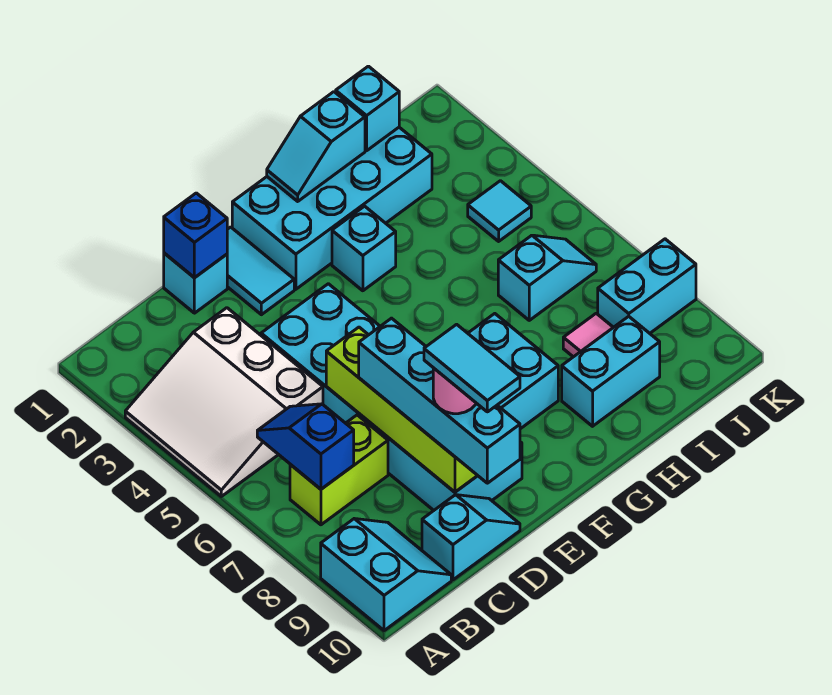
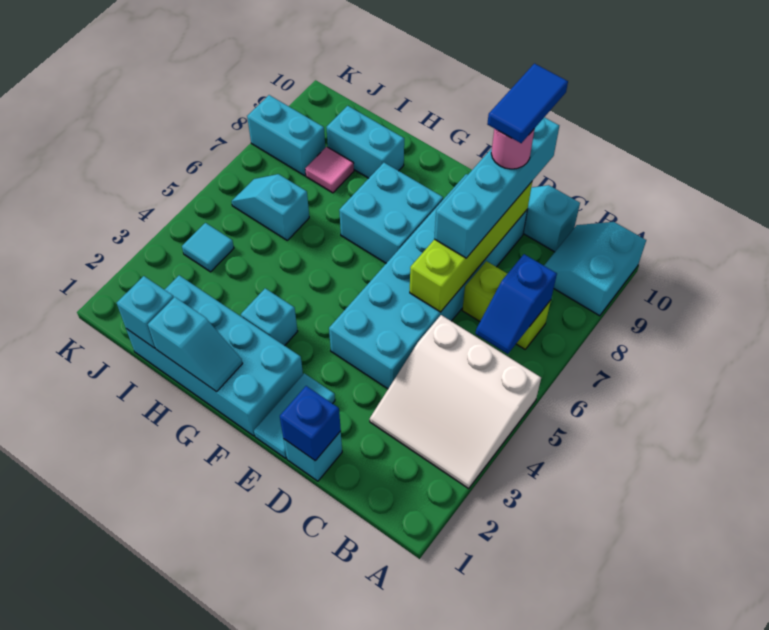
white slope A3:C5 level 1 top C -> white slope A3:C5 level 1 top 5
cyan tile D9:D10 level 5 -> blue tile D9:D10 level 5

